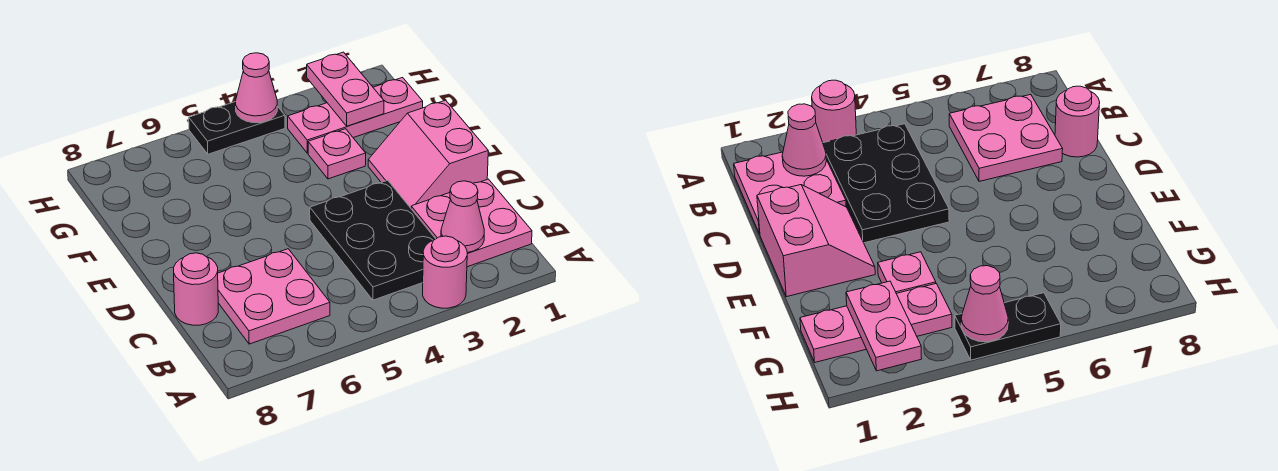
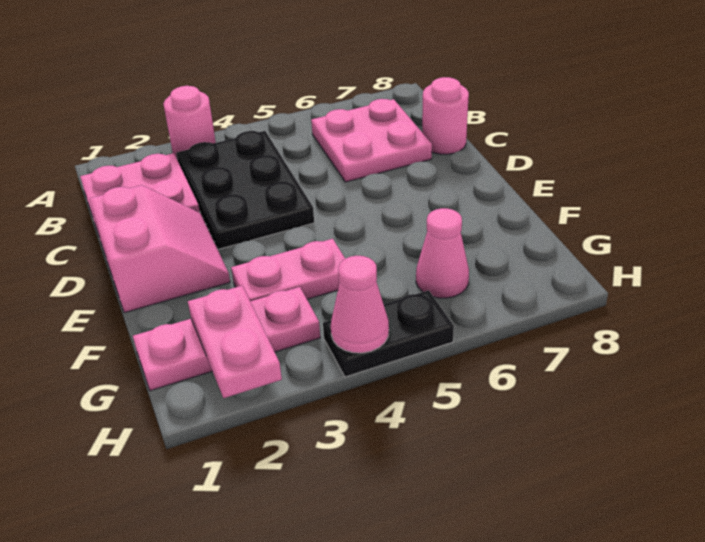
pink cone B2 level 2 -> pink cone G6 level 1
pink plate F3 level 1 -> pink plate F3:F4 level 1

